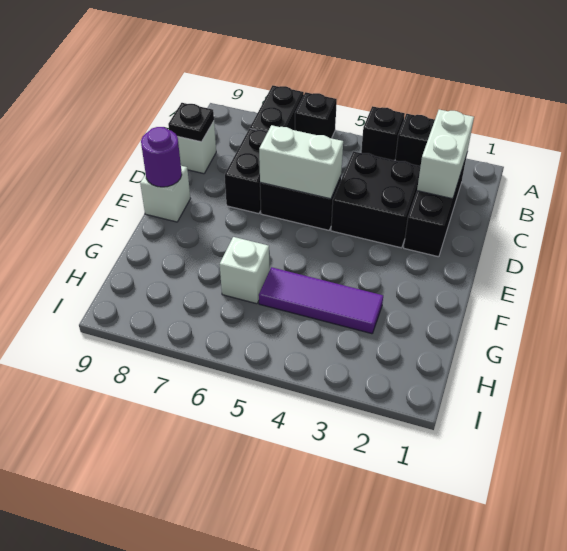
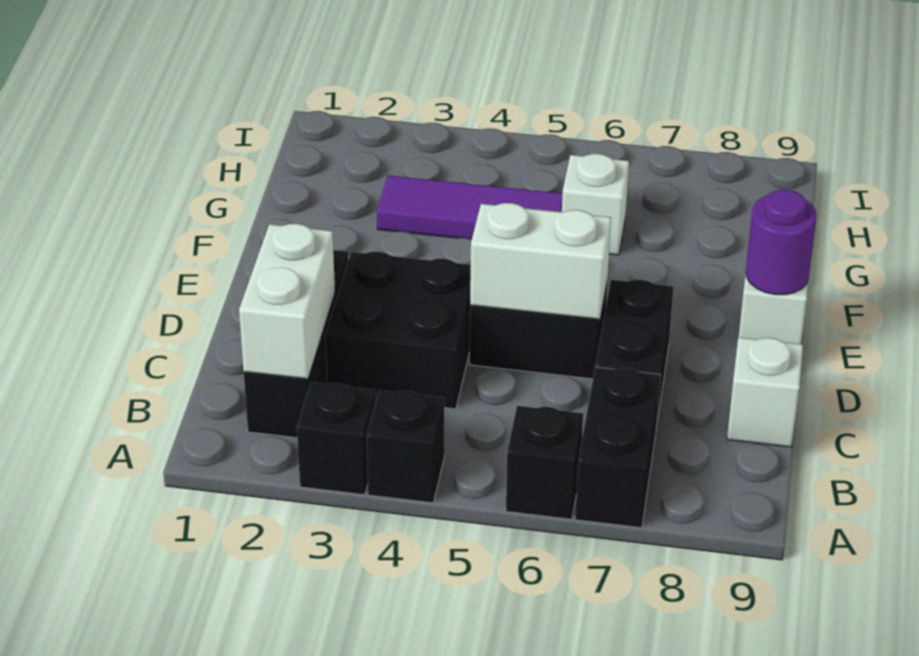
black plate C9 level 2 -> none

